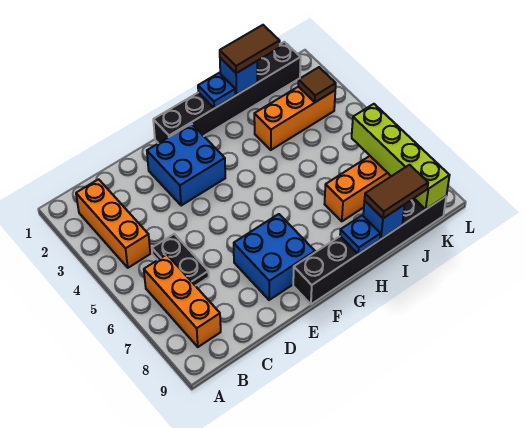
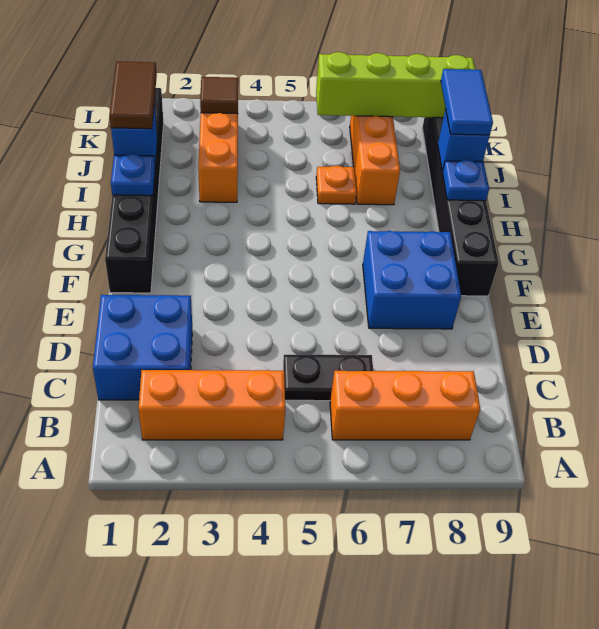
blue brick E2:F3 level 1 -> blue brick C1:D2 level 1
none -> orange plate I6 level 1
brown tile I9:J9 level 3 -> blue tile I9:J9 level 3

